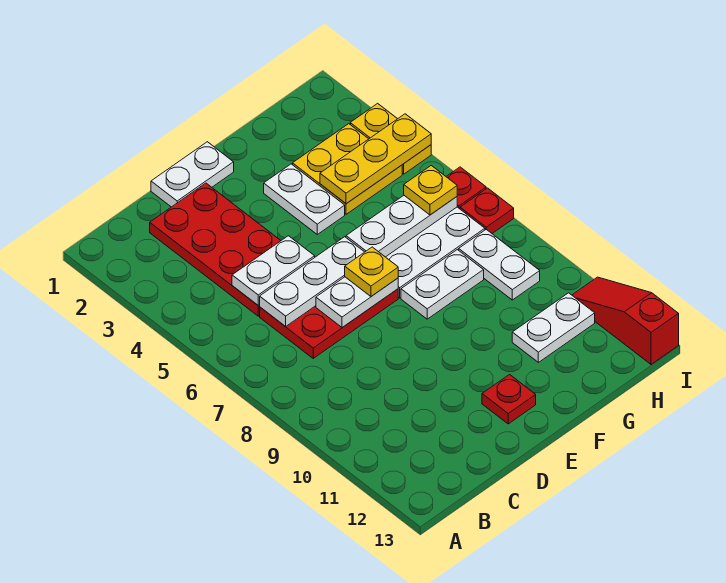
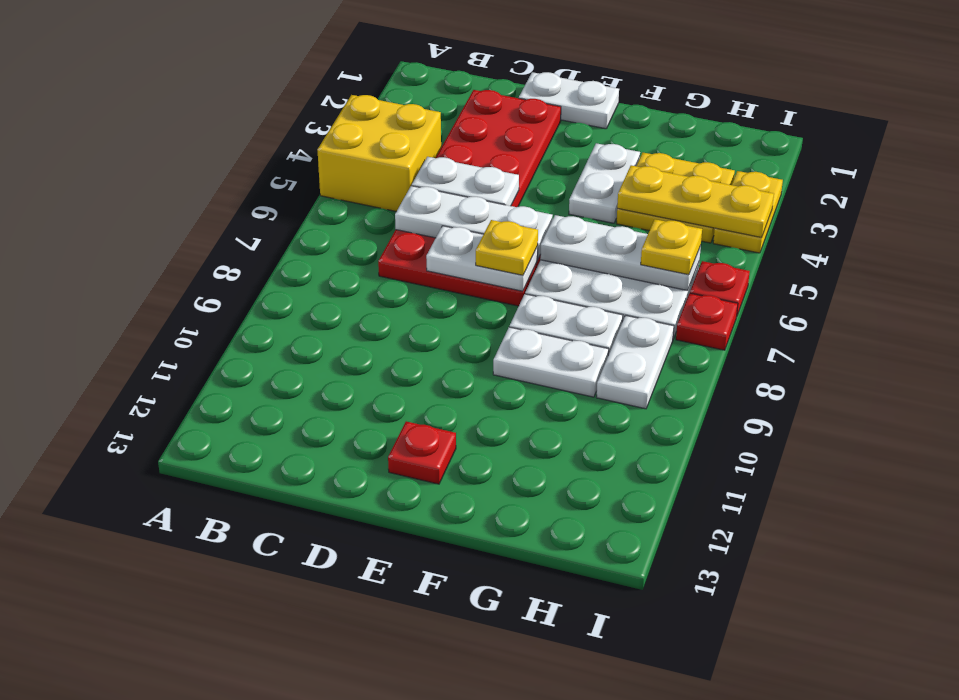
none -> yellow brick A4:B5 level 1
white plate G11:H11 level 1 -> white plate F9:G9 level 1
red slope I11:I13 level 1 top 13 -> none

